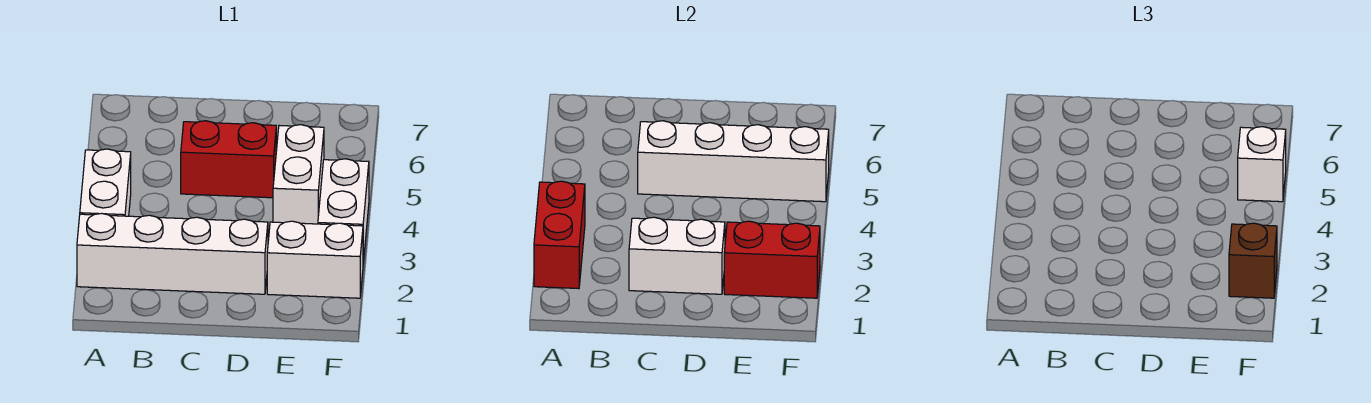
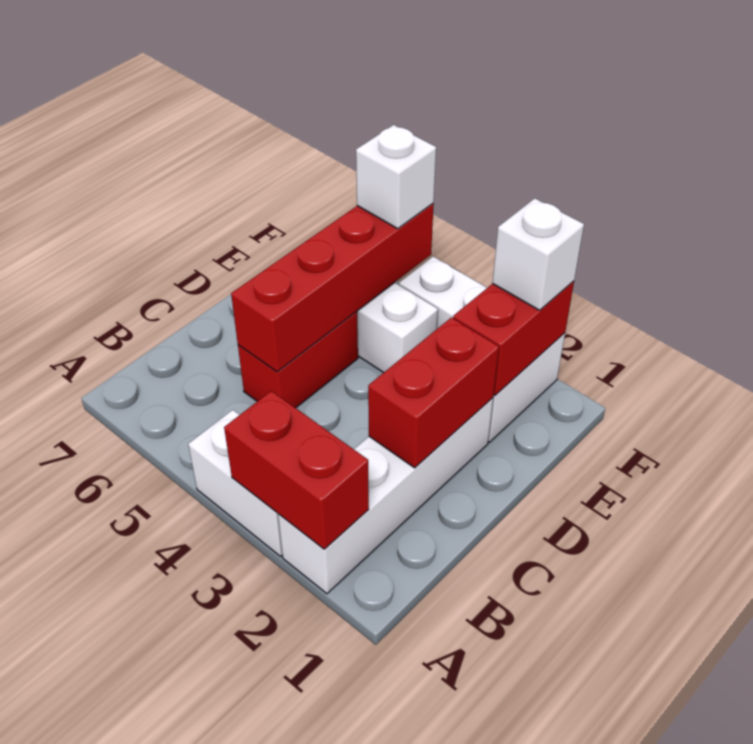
white brick C2:D2 level 2 -> red brick C2:D2 level 2
white brick C5:F5 level 2 -> red brick C5:F5 level 2
brown brick F2 level 3 -> white brick F2 level 3

